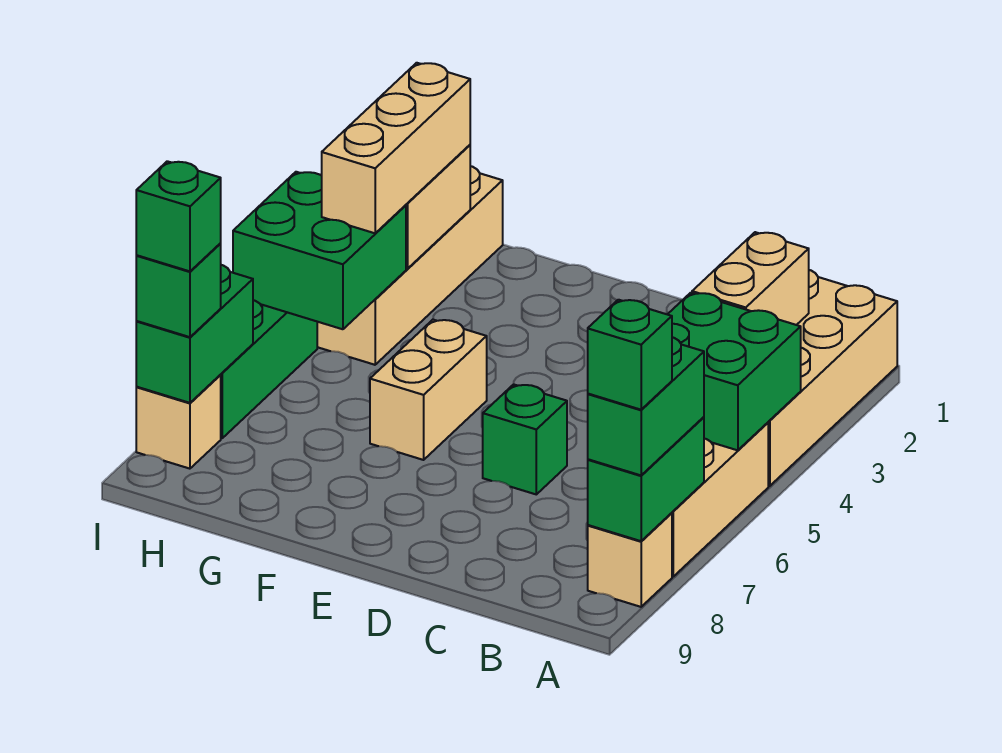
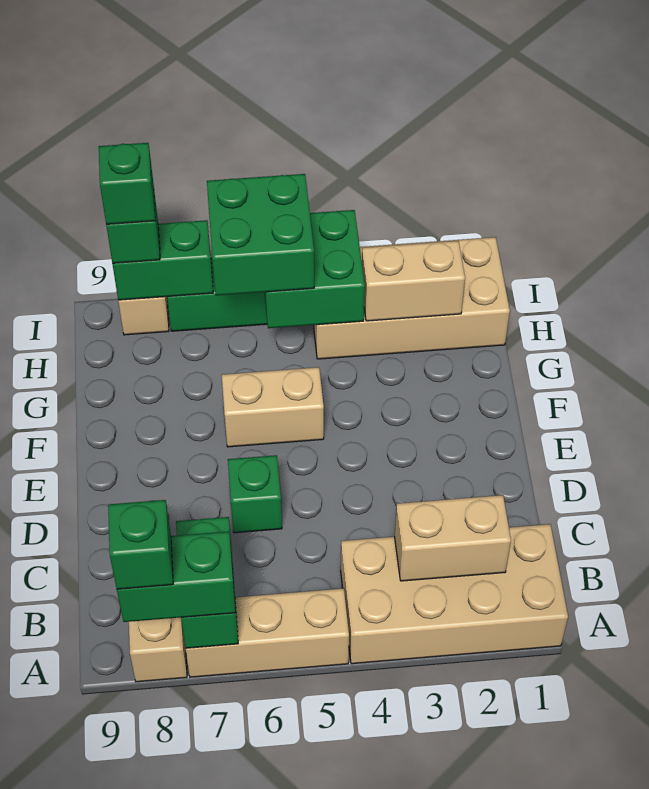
green brick A4:B5 level 2 -> green brick H5:I6 level 3
green brick A7:A8 level 2 -> green brick A7:B7 level 2
tan brick H2:H4 level 3 -> none

